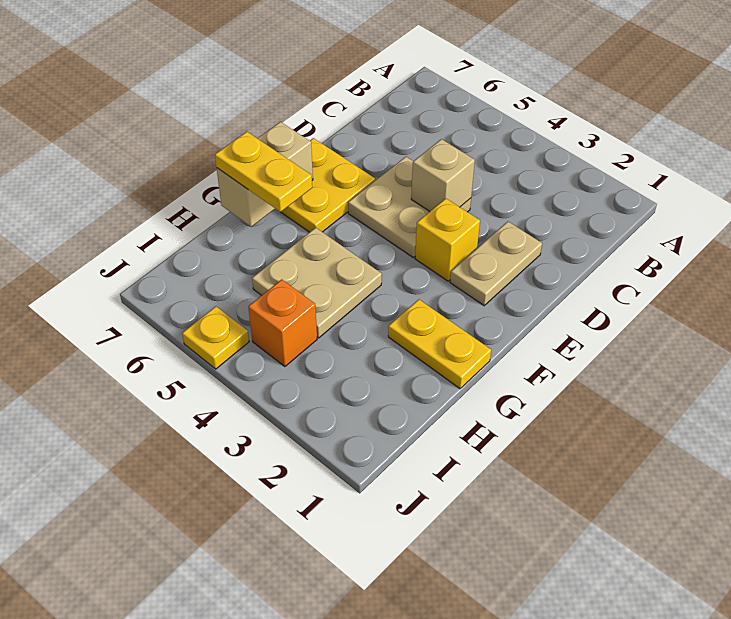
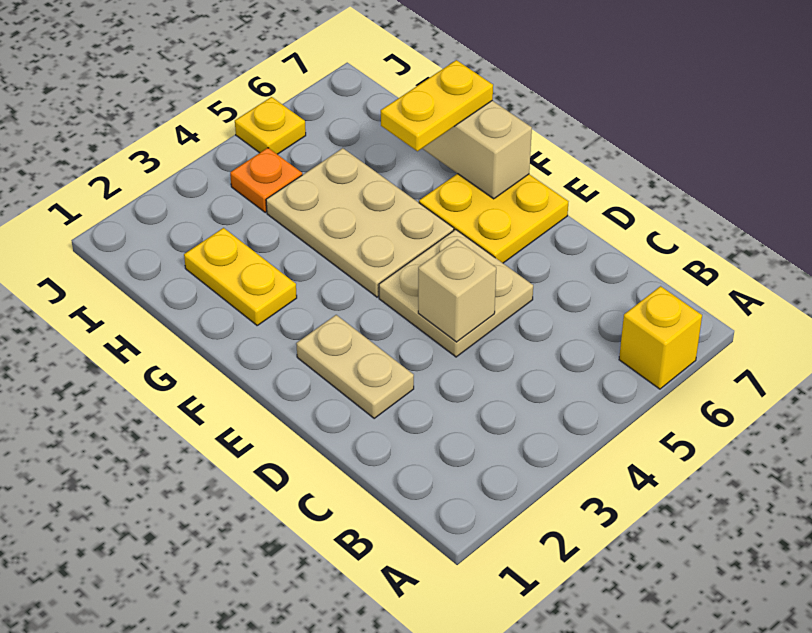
yellow brick E3 level 1 -> yellow brick A6 level 1
yellow plate G1:G2 level 1 -> yellow plate G2:H2 level 1
tan plate G4:H5 level 1 -> tan plate F4:H5 level 1
orange brick I4 level 1 -> orange plate I4 level 1

